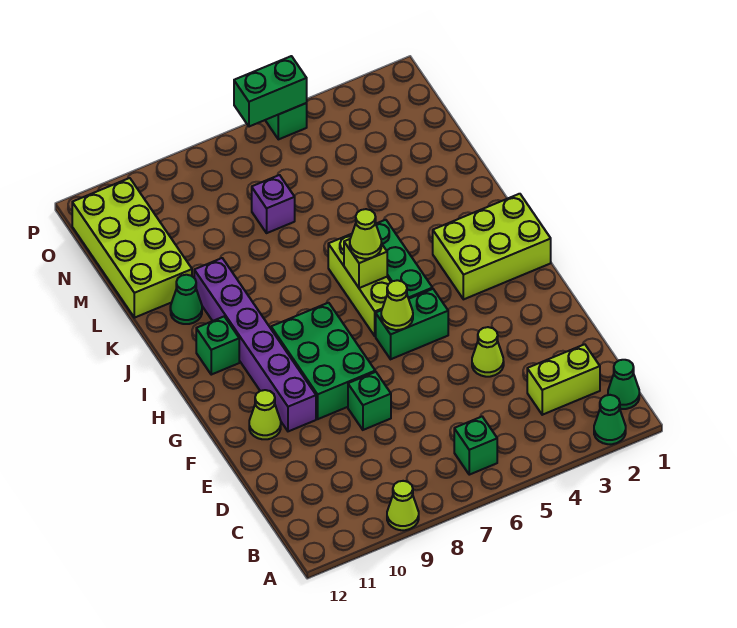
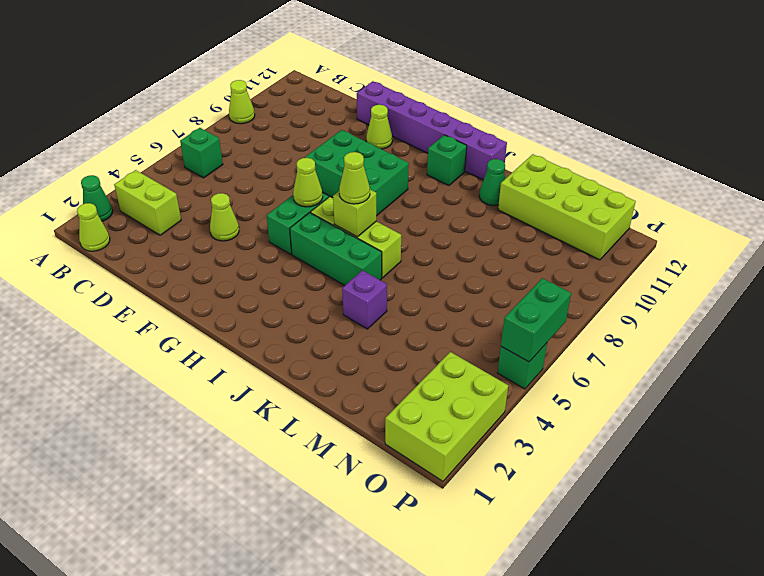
green cone B1 level 1 -> lime cone B1 level 1
lime brick C2:C3 level 1 -> lime brick B3:C3 level 1
green brick E8 level 1 -> none
purple brick F10:K10 level 1 -> purple brick E12:J12 level 1
lime brick H1:I3 level 1 -> lime brick O1:P3 level 1
purple brick M7 level 1 -> purple brick K4 level 1

